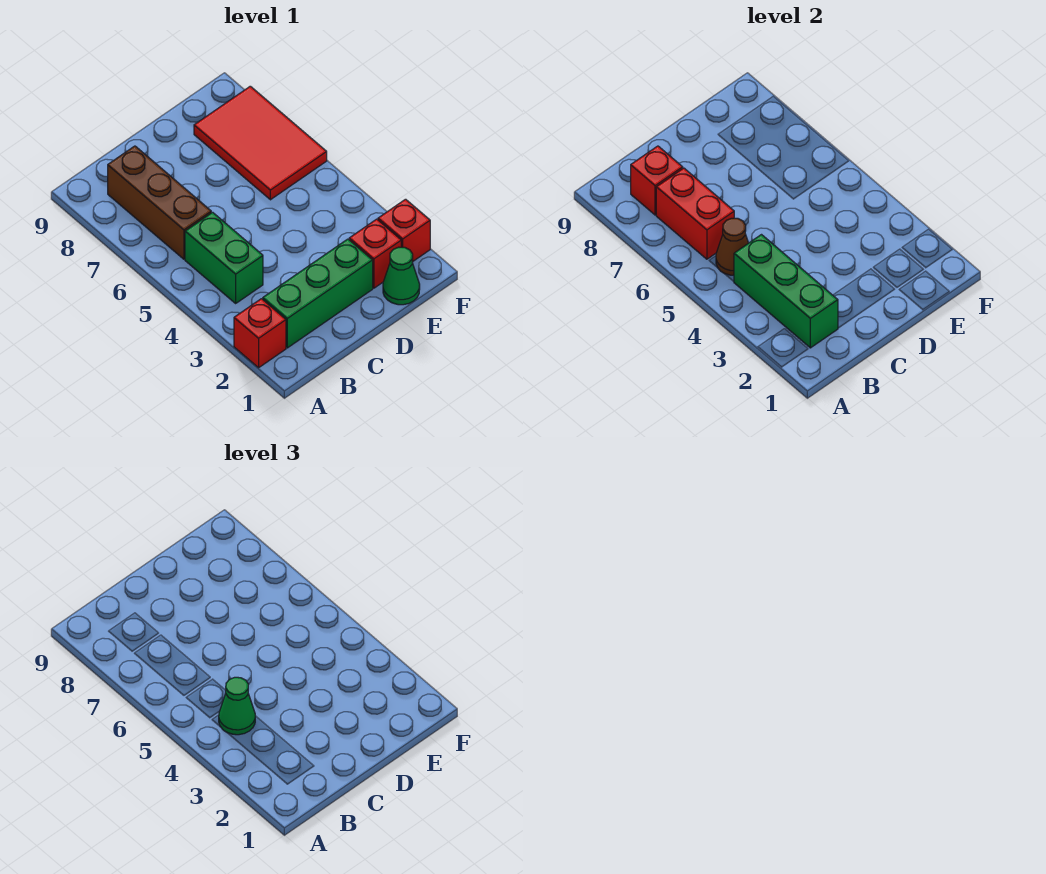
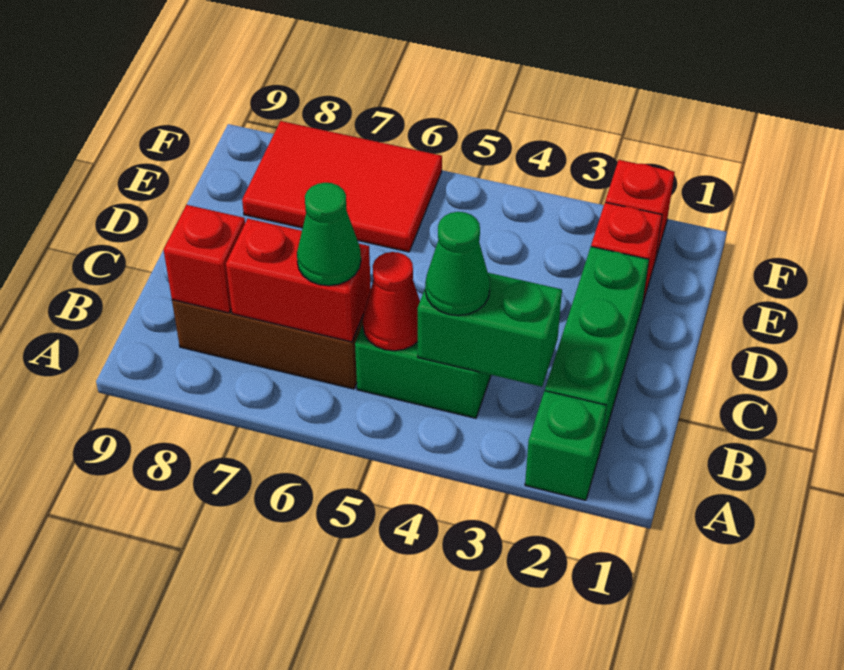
red brick A2 level 1 -> green brick A2 level 1
green brick B2:B4 level 2 -> green brick B3:B4 level 2
brown cone B5 level 2 -> red cone B5 level 2
green cone E1 level 1 -> green cone B6 level 3

